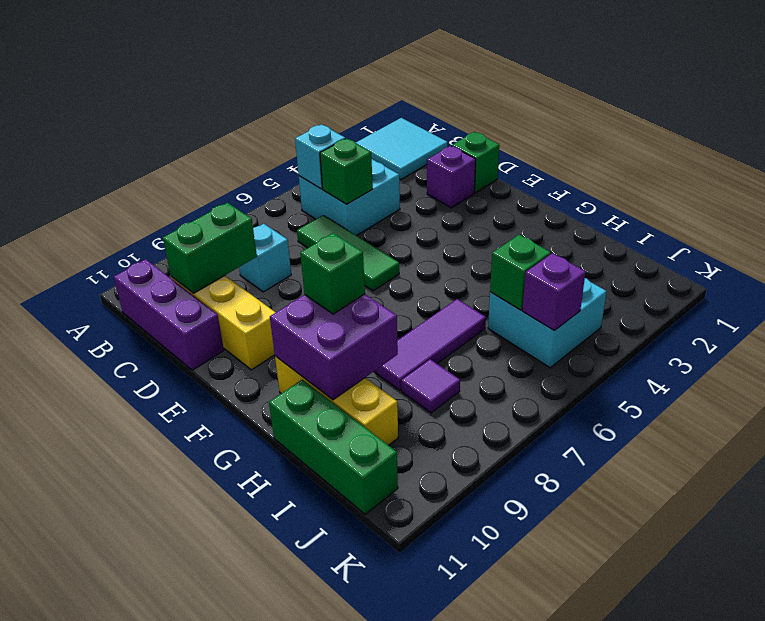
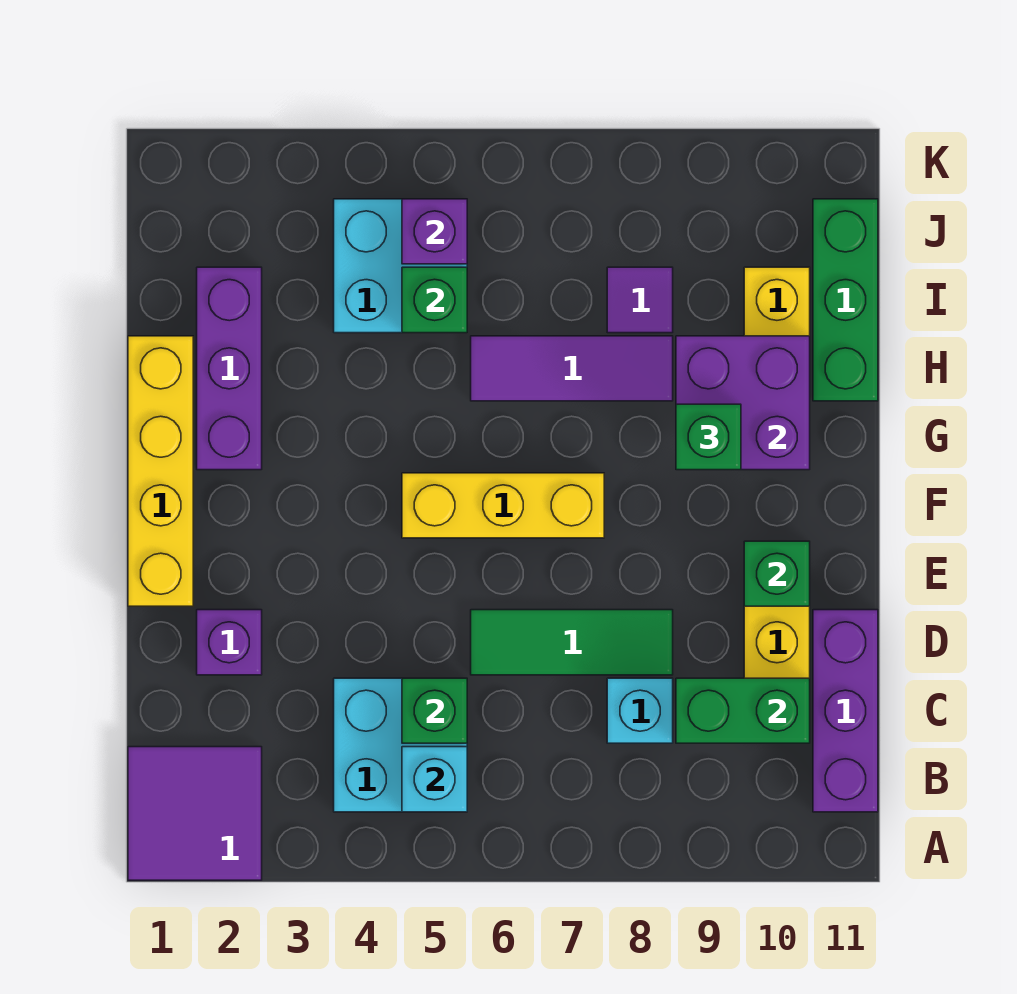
cyan tile A1:B2 level 1 -> purple tile A1:B2 level 1
green tile C6:E6 level 1 -> green tile D6:D8 level 1
green brick D1 level 1 -> green brick E10 level 2
none -> yellow brick E1:H1 level 1
none -> yellow brick F5:F7 level 1
none -> purple brick G2:I2 level 1

